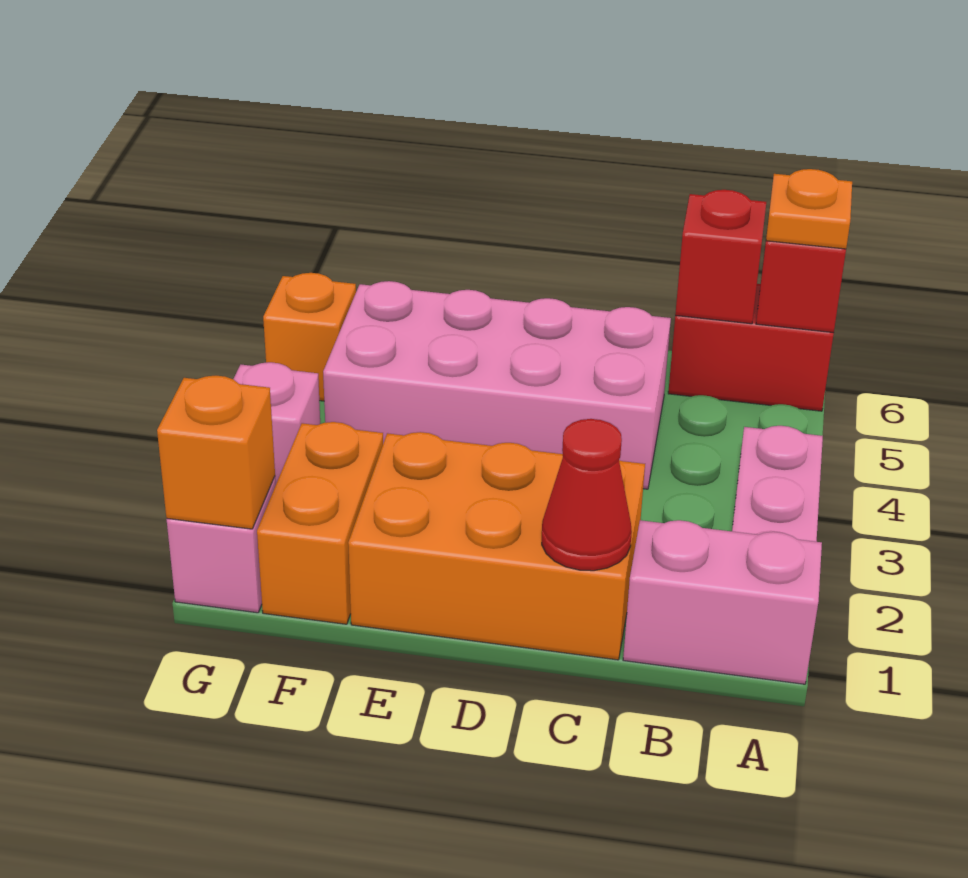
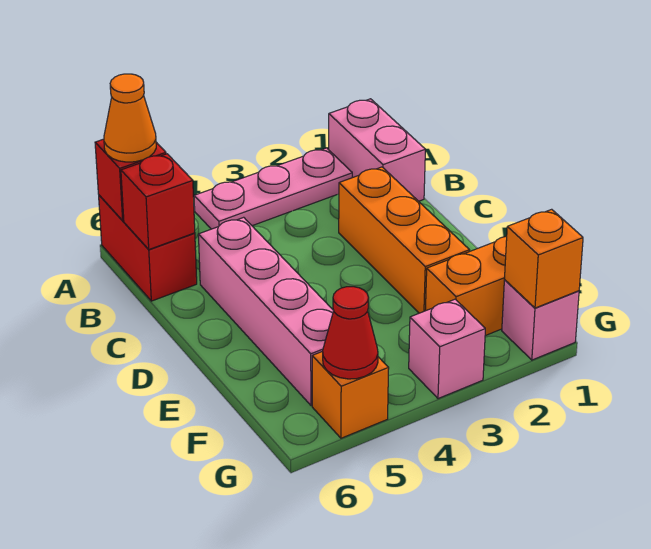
orange plate A6 level 3 -> orange cone A6 level 3
orange brick C1:E2 level 1 -> orange brick C2:E2 level 1
red cone C1 level 2 -> red cone G5 level 2
pink brick C4:F5 level 1 -> pink brick C5:F5 level 1

